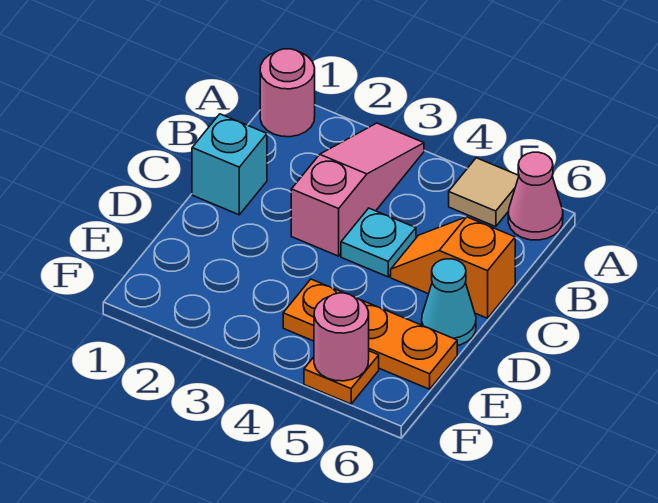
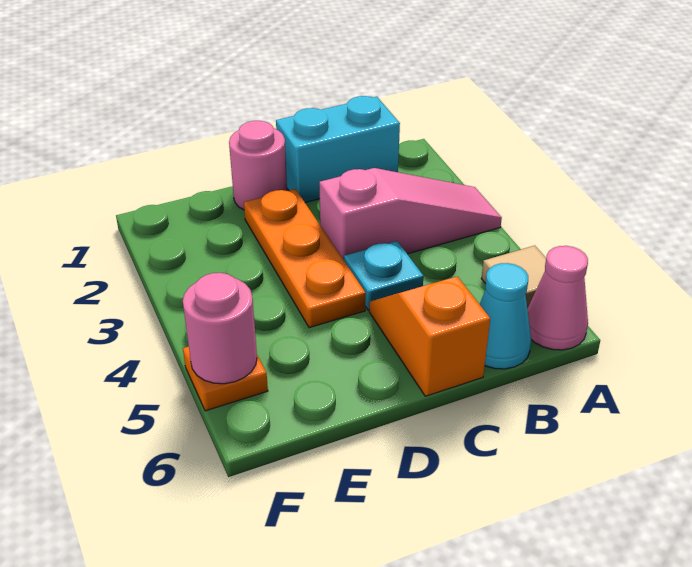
pink round brick A1 level 1 -> pink round brick D1 level 1
cyan brick C1 level 1 -> cyan brick B1:C1 level 1
cyan cone D6 level 1 -> cyan cone B6 level 1
orange plate E4:E6 level 1 -> orange plate D2:D4 level 1

